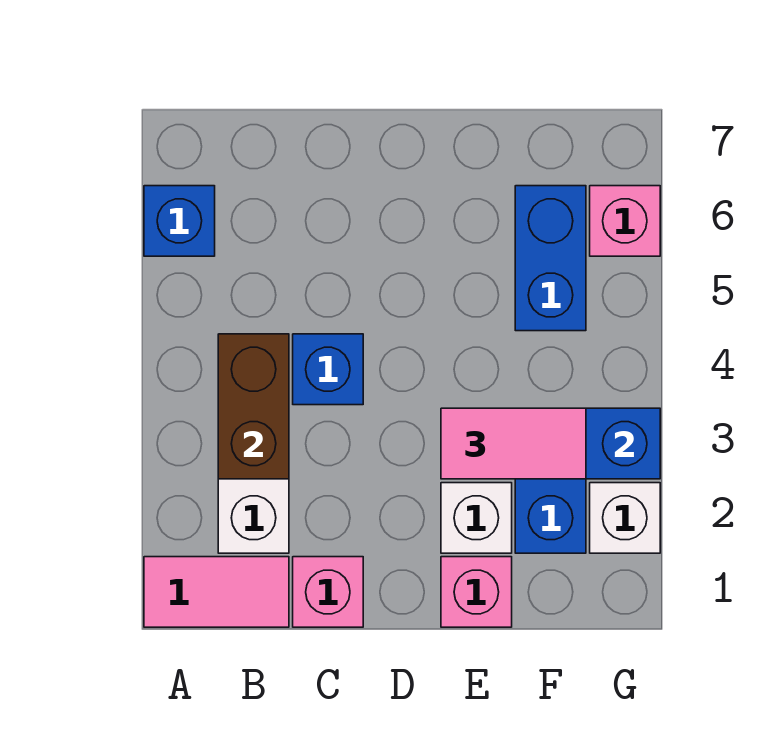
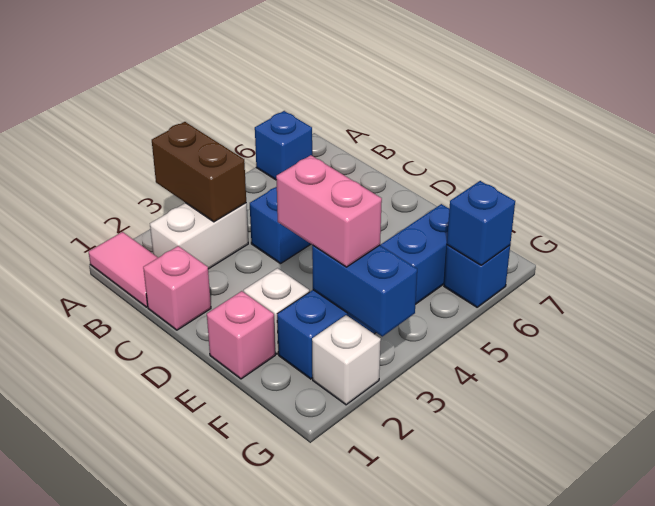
brown brick B3:B4 level 2 -> brown brick A3:B3 level 2
pink tile E3:F3 level 3 -> pink brick E3:F3 level 3
pink brick G6 level 1 -> blue brick G6 level 1
none -> blue brick G6 level 2

